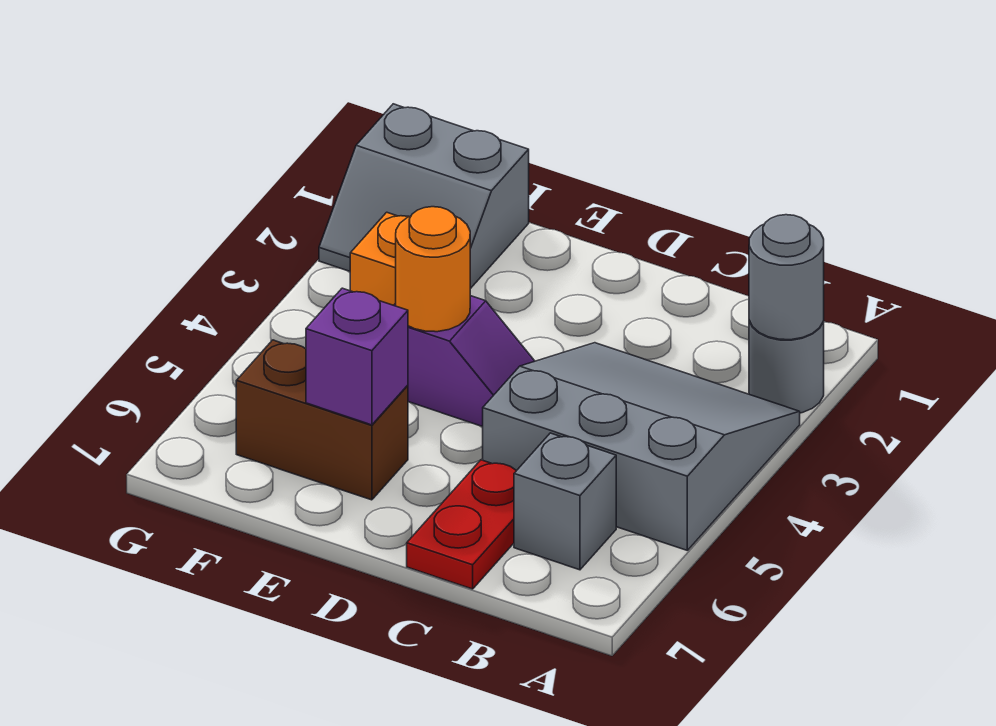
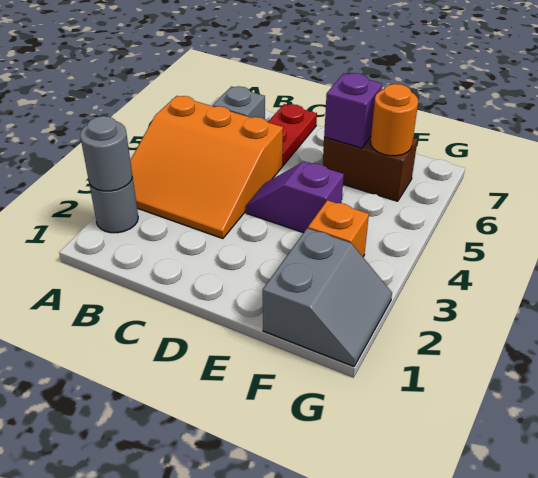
grey slope A3:C5 level 1 top 5 -> orange slope A3:C5 level 1 top 5
orange round brick E4 level 2 -> orange round brick F6 level 2
grey slope F1:G2 level 1 top 1 -> grey slope F1:G2 level 1 top F

